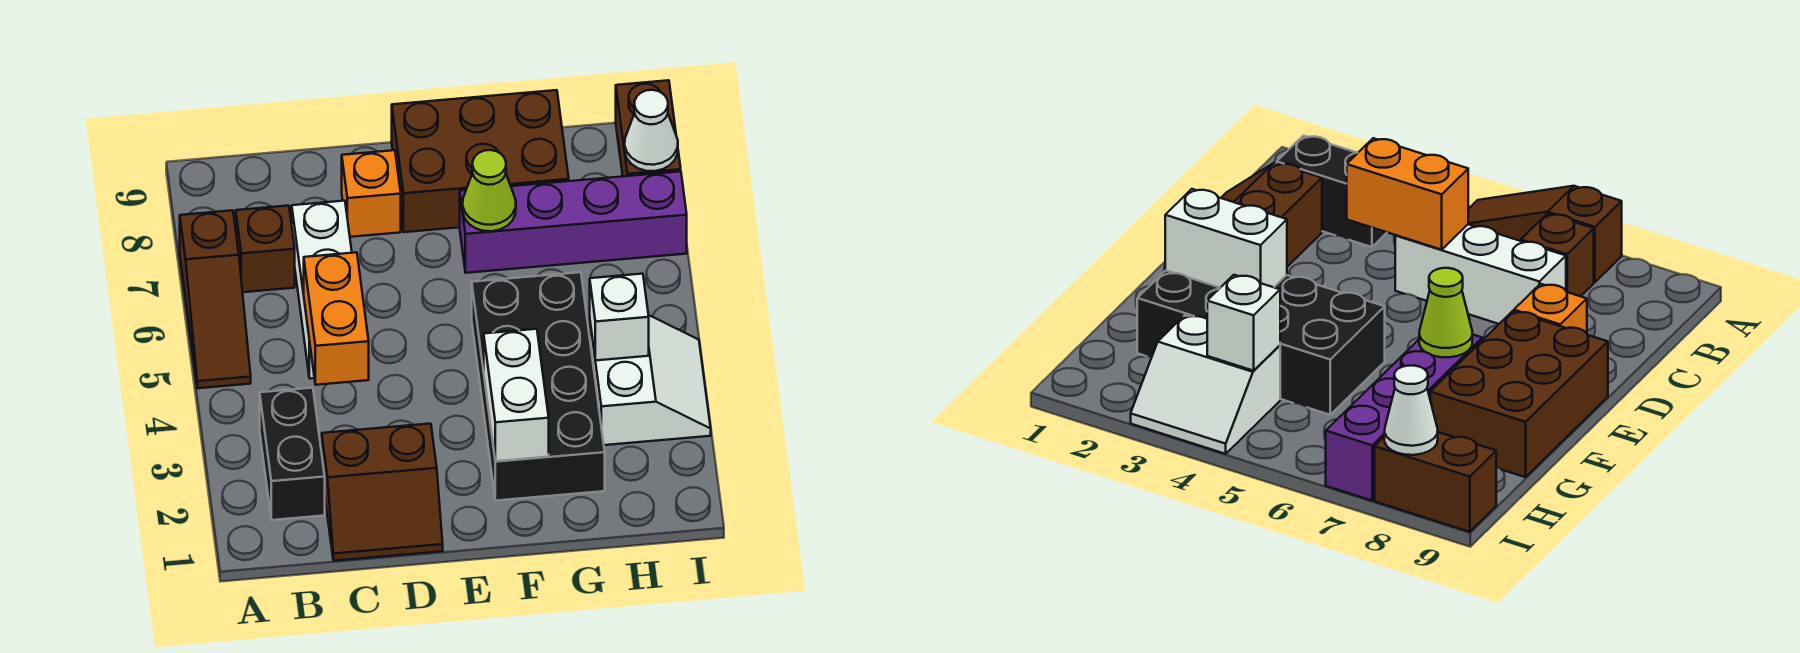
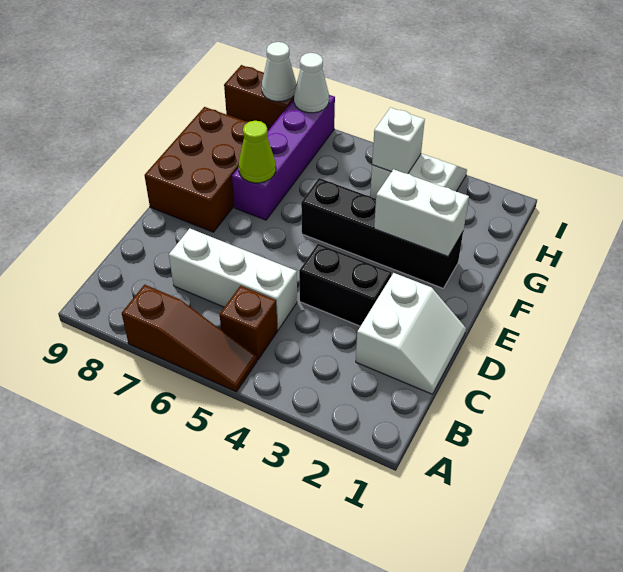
black brick B2:B3 level 1 -> black brick D3:D4 level 1
brown brick B7 level 1 -> brown brick B5 level 1
brown slope C1:D2 level 1 top 2 -> white slope C1:D2 level 1 top 2
orange brick C4:C5 level 2 -> none
orange brick D8 level 1 -> none
black brick F2:G5 level 1 -> black brick F2:F5 level 1
none -> white cone I7 level 2

